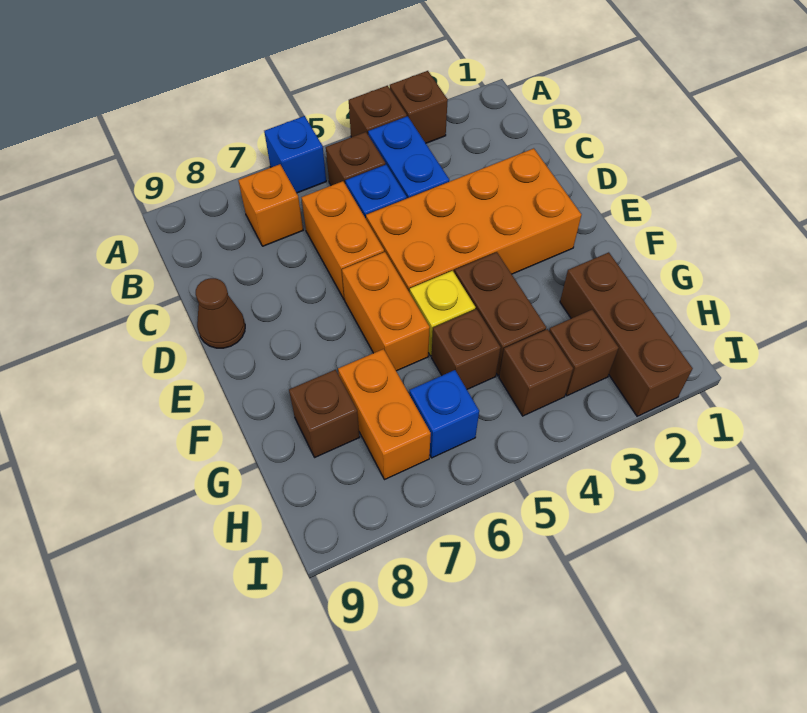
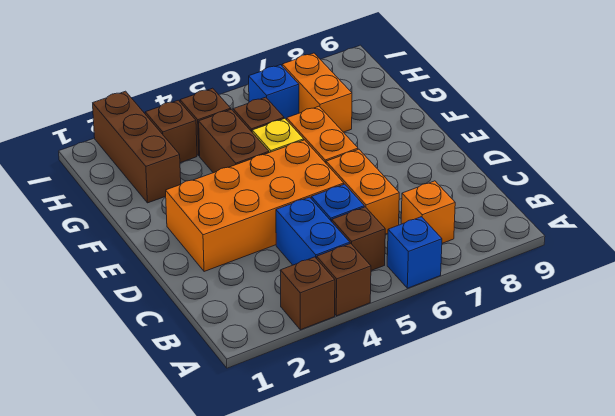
brown cone D9 level 1 -> none
brown brick G8 level 1 -> none

